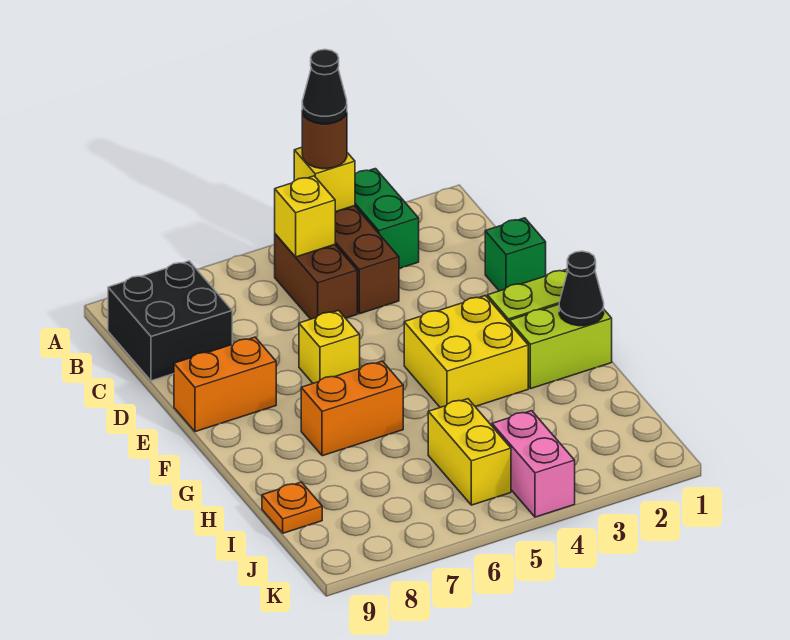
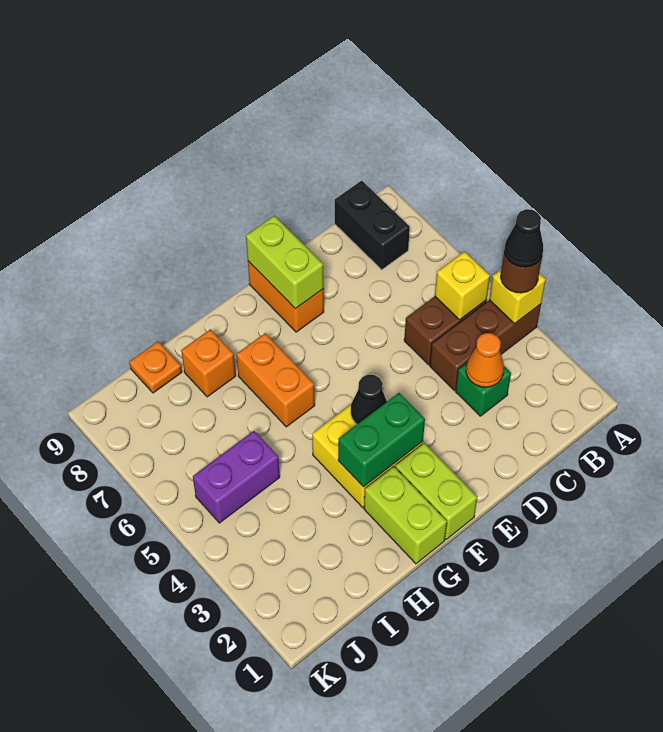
green brick A3:B3 level 1 -> green brick F3:G3 level 2
black brick B8:C9 level 1 -> black brick B8:B9 level 1
none -> orange cone C3 level 2
green brick D1 level 1 -> green brick C3 level 1
yellow brick E6 level 1 -> none
none -> lime brick E8:E9 level 2
black cone G1 level 2 -> black cone F4 level 2
none -> orange brick H8 level 1
yellow brick I5:J5 level 1 -> purple brick I5:J5 level 1
pink brick J4:K4 level 1 -> none

